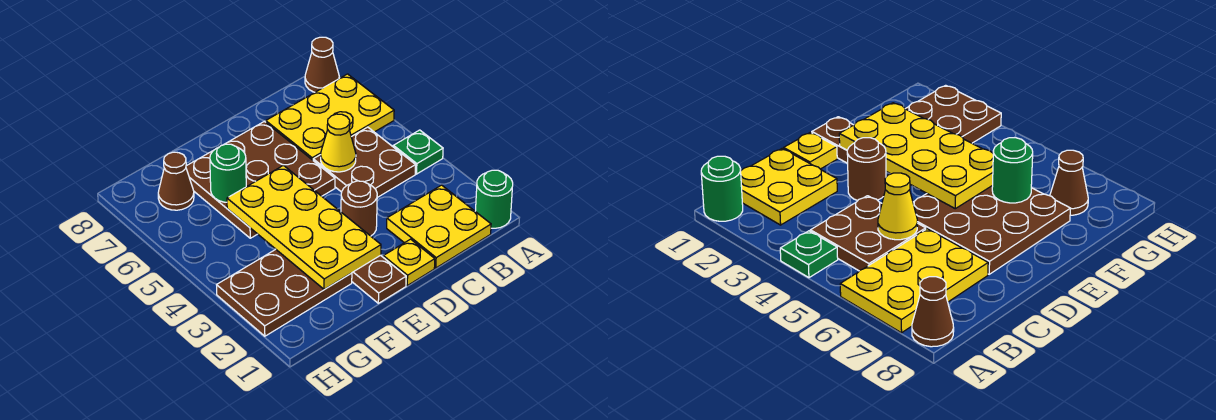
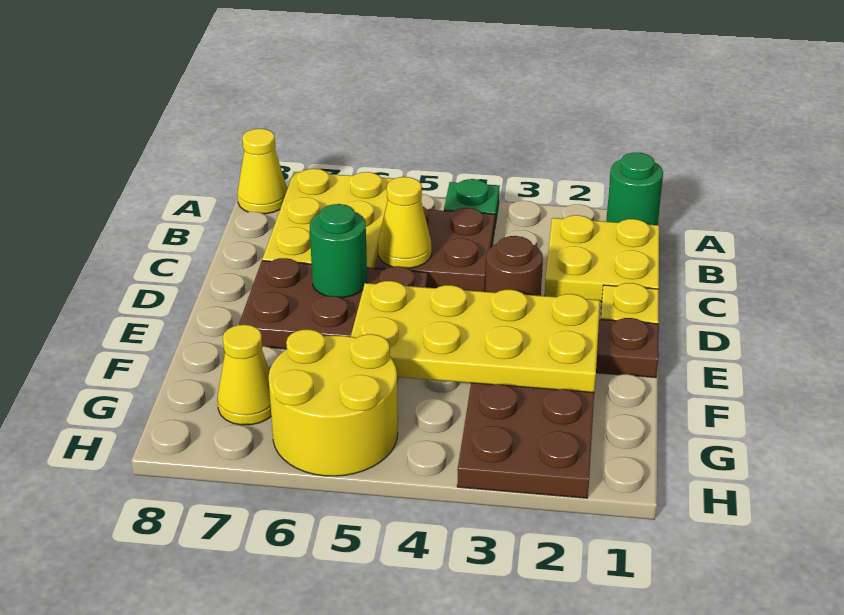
brown cone A8 level 1 -> yellow cone A8 level 1
brown plate D5:F7 level 1 -> brown plate D5:E7 level 1
green round brick F6 level 2 -> green round brick D6 level 2
none -> yellow round brick G5:H6 level 1
brown cone G7 level 1 -> yellow cone G7 level 1

